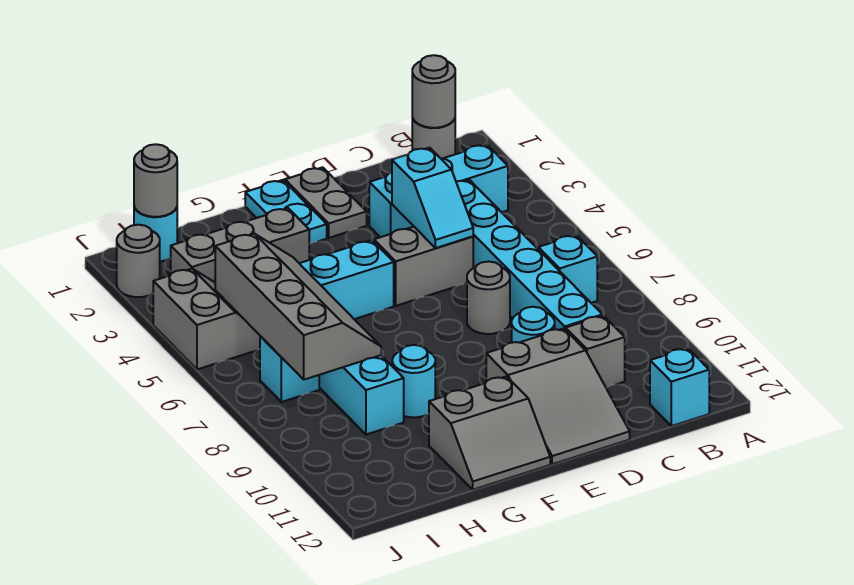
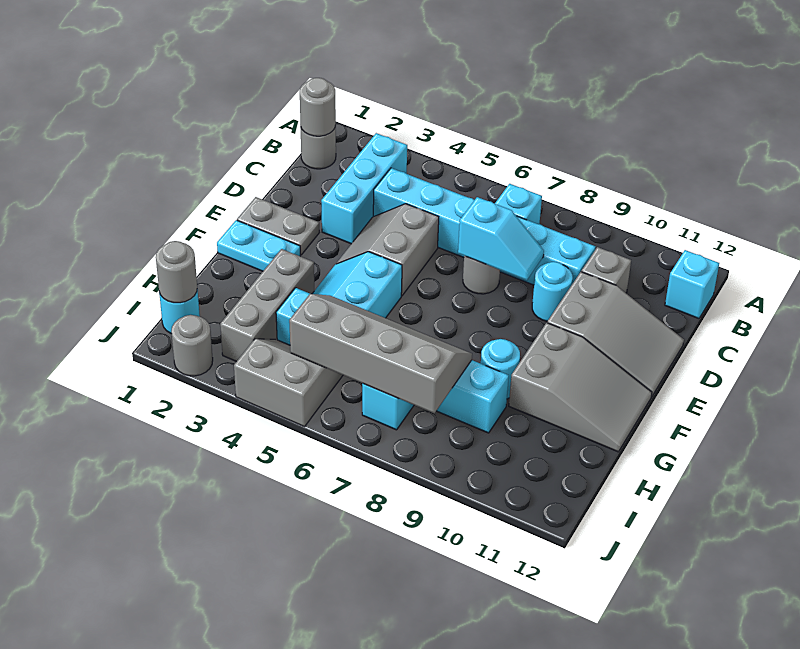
cyan slope D4:D5 level 2 top 4 -> cyan slope D7:D8 level 2 top 7
grey slope F11:G12 level 1 top 11 -> grey slope F10:G12 level 1 top 10

